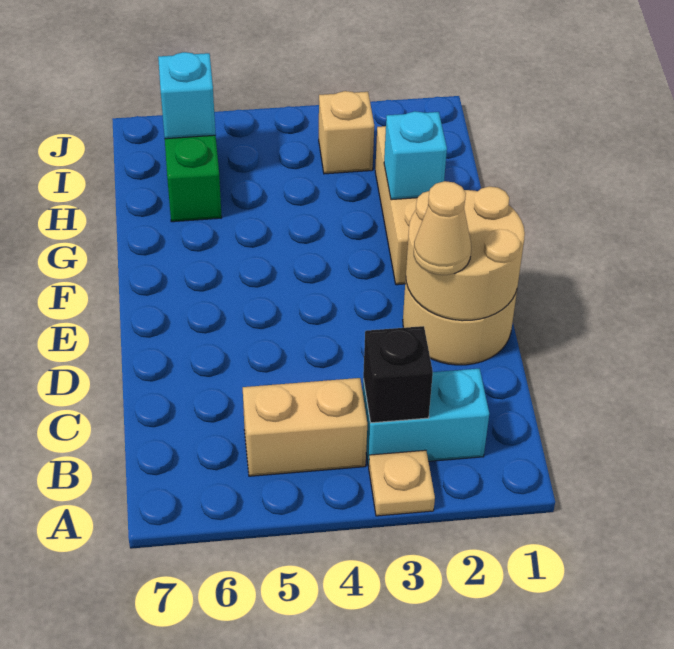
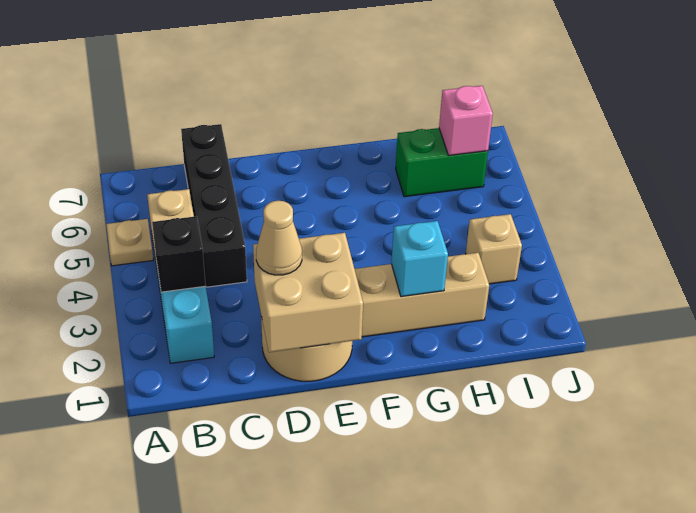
tan plate A3 level 1 -> tan plate A5 level 1
none -> black brick C4:C7 level 1
tan round brick D1:E2 level 2 -> tan brick D1:E2 level 2
cyan brick I6 level 2 -> pink brick I6 level 2

